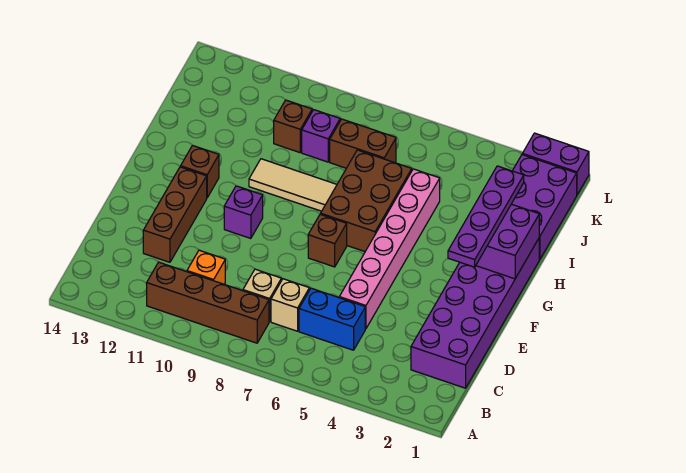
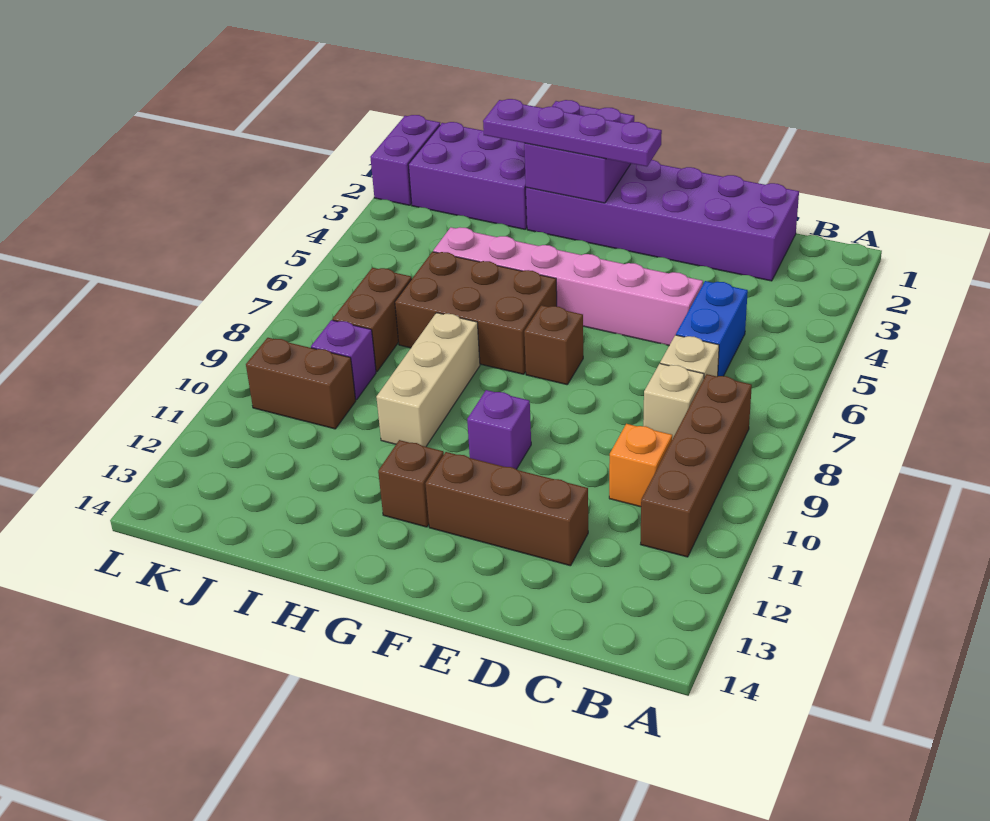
tan tile H8:H10 level 1 -> tan brick H8:H10 level 1
brown brick J10 level 1 -> brown brick J10:K10 level 1

